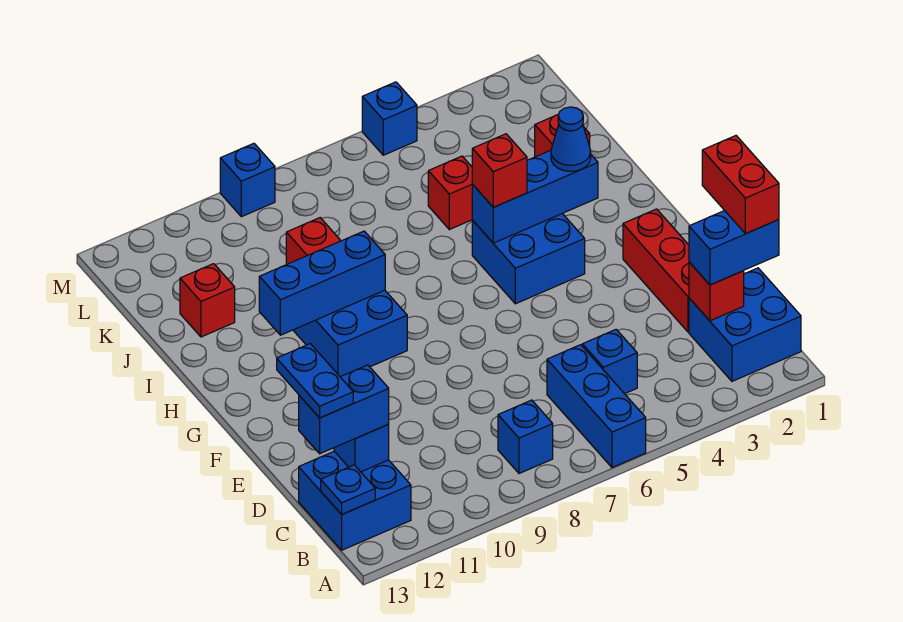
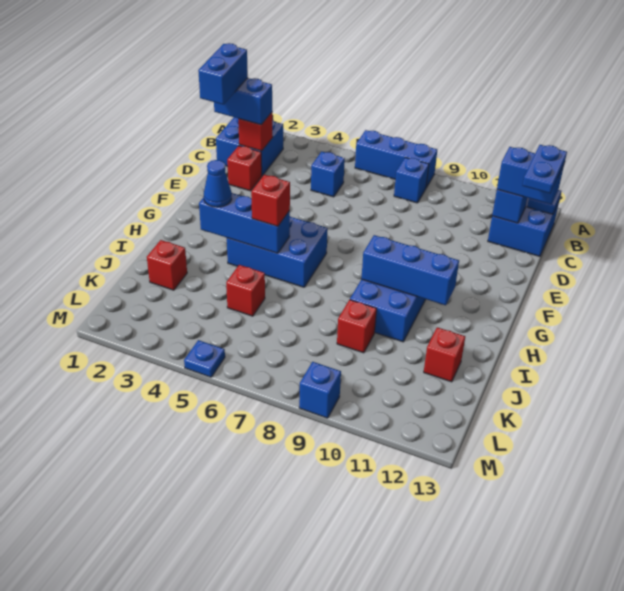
blue brick A6:C6 level 1 -> blue brick A6:A8 level 1
red brick C1:D1 level 4 -> blue brick C1:D1 level 4
red brick D2:F2 level 1 -> red brick D2 level 1
blue brick G4:H5 level 1 -> blue brick G4:H6 level 1
blue brick M5 level 1 -> blue plate M5 level 1

